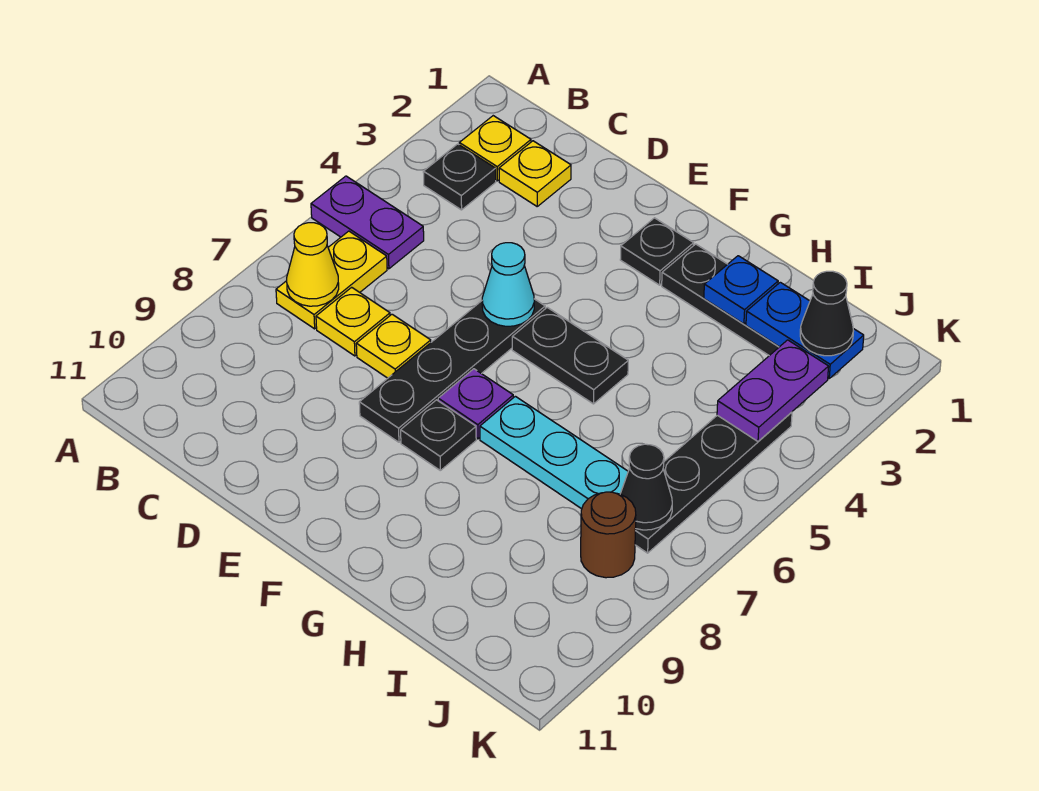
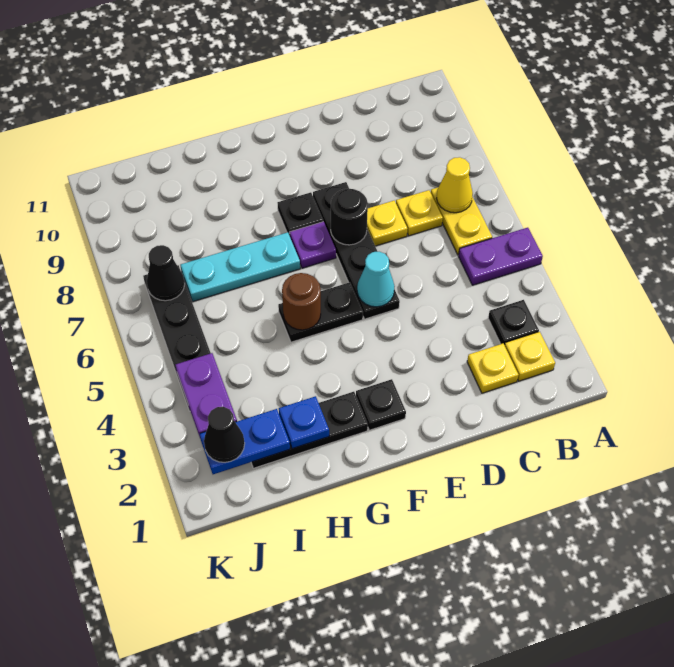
none -> black round brick E7 level 2
brown round brick J8 level 1 -> brown round brick G5 level 2

